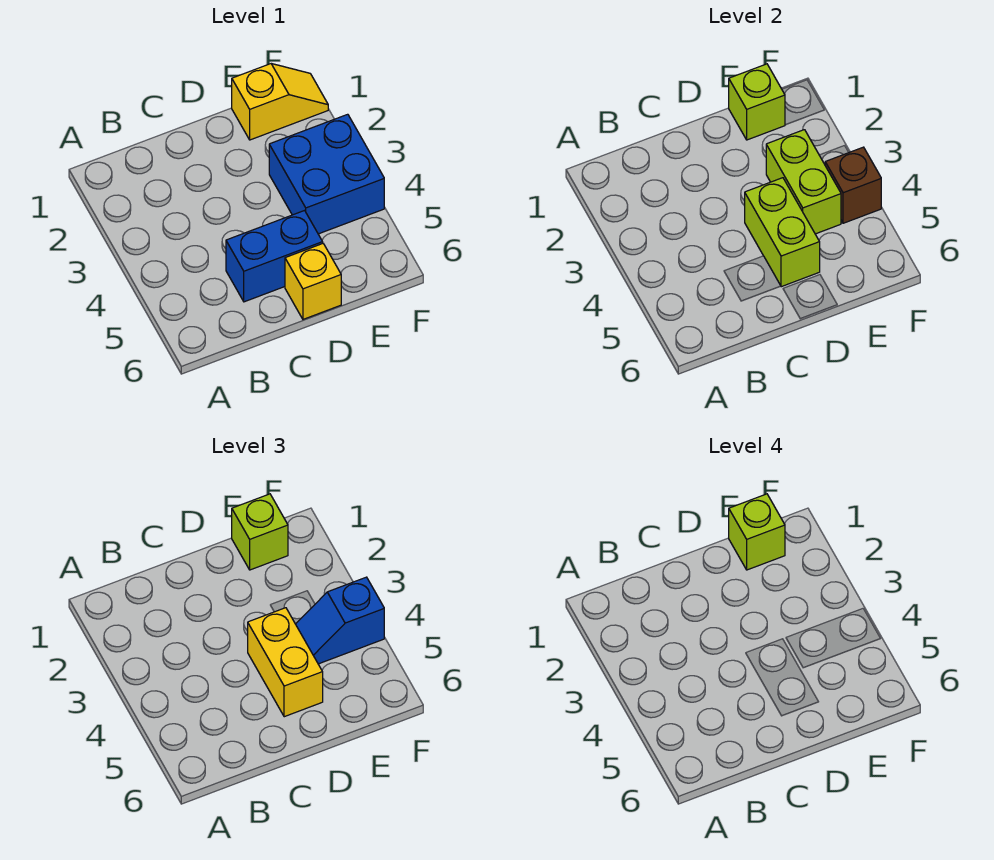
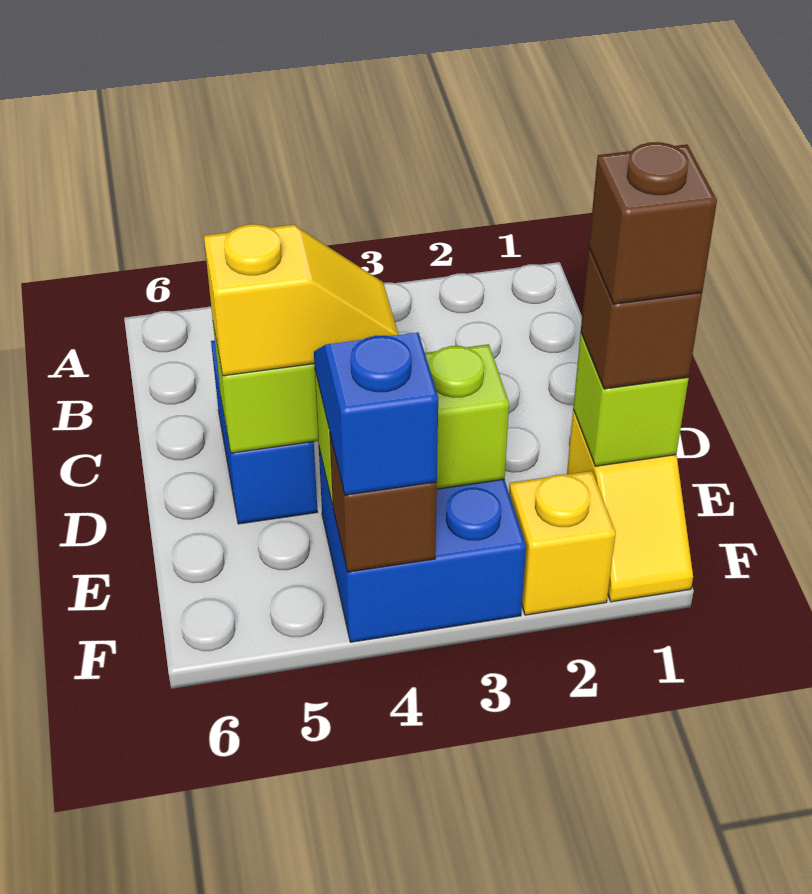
yellow brick D4:D5 level 3 -> yellow slope D4:D5 level 3 top 5
yellow brick D6 level 1 -> yellow brick F2 level 1
lime brick E1 level 3 -> brown brick E1 level 3
lime brick E1 level 4 -> brown brick E1 level 4

